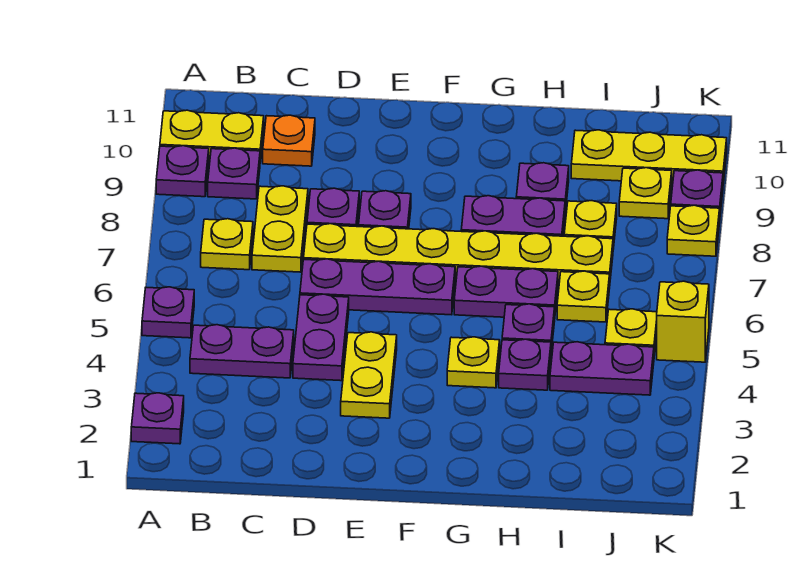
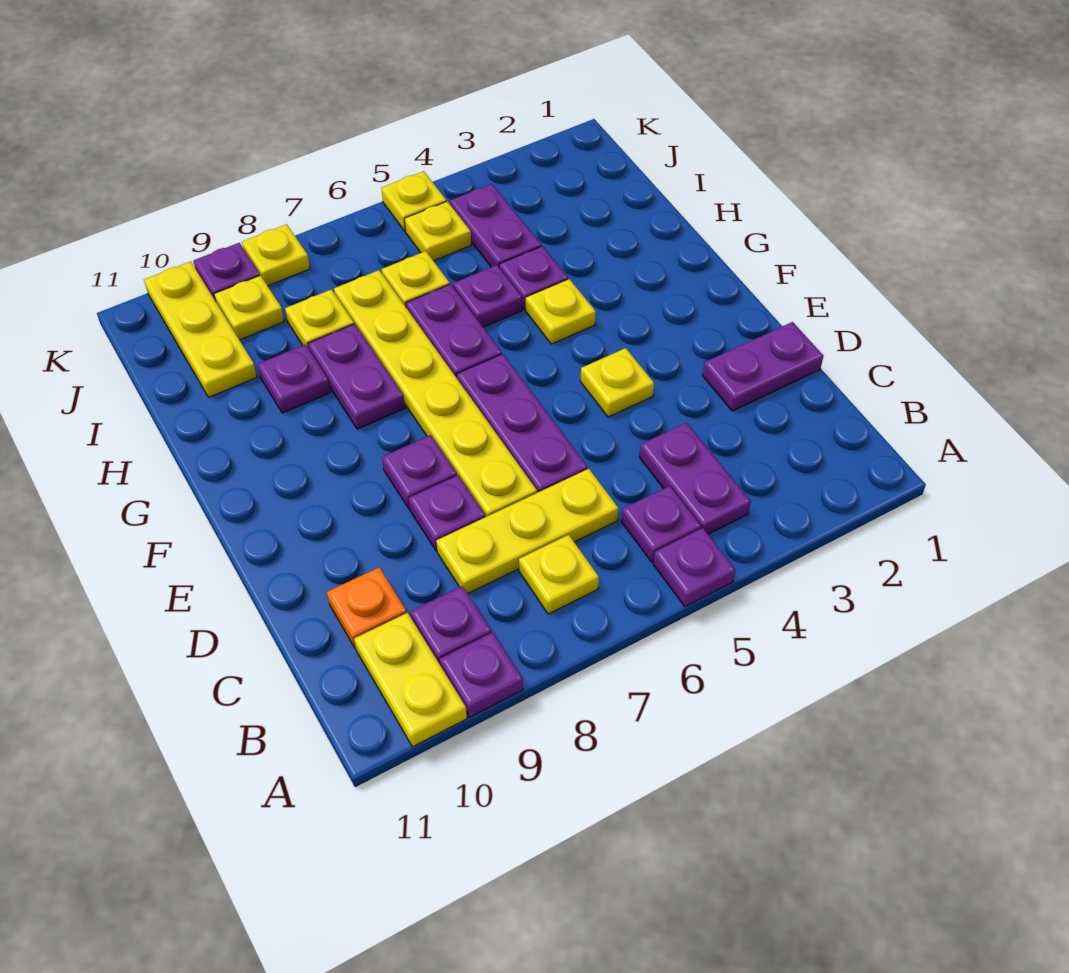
purple plate A2 level 1 -> purple plate B5 level 1
yellow plate C7:C8 level 1 -> yellow plate C6:C8 level 1
purple plate D4:D5 level 1 -> purple plate D1:D2 level 1
yellow plate E3:E4 level 1 -> yellow plate E4 level 1
yellow brick K5 level 1 -> yellow plate K5 level 1

